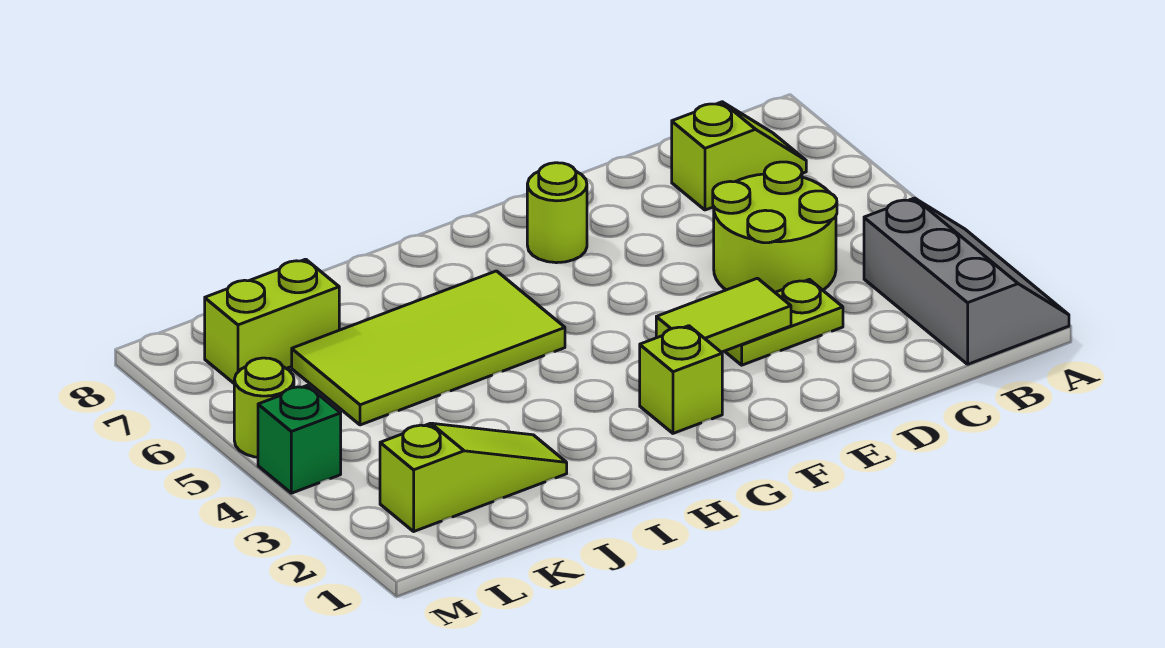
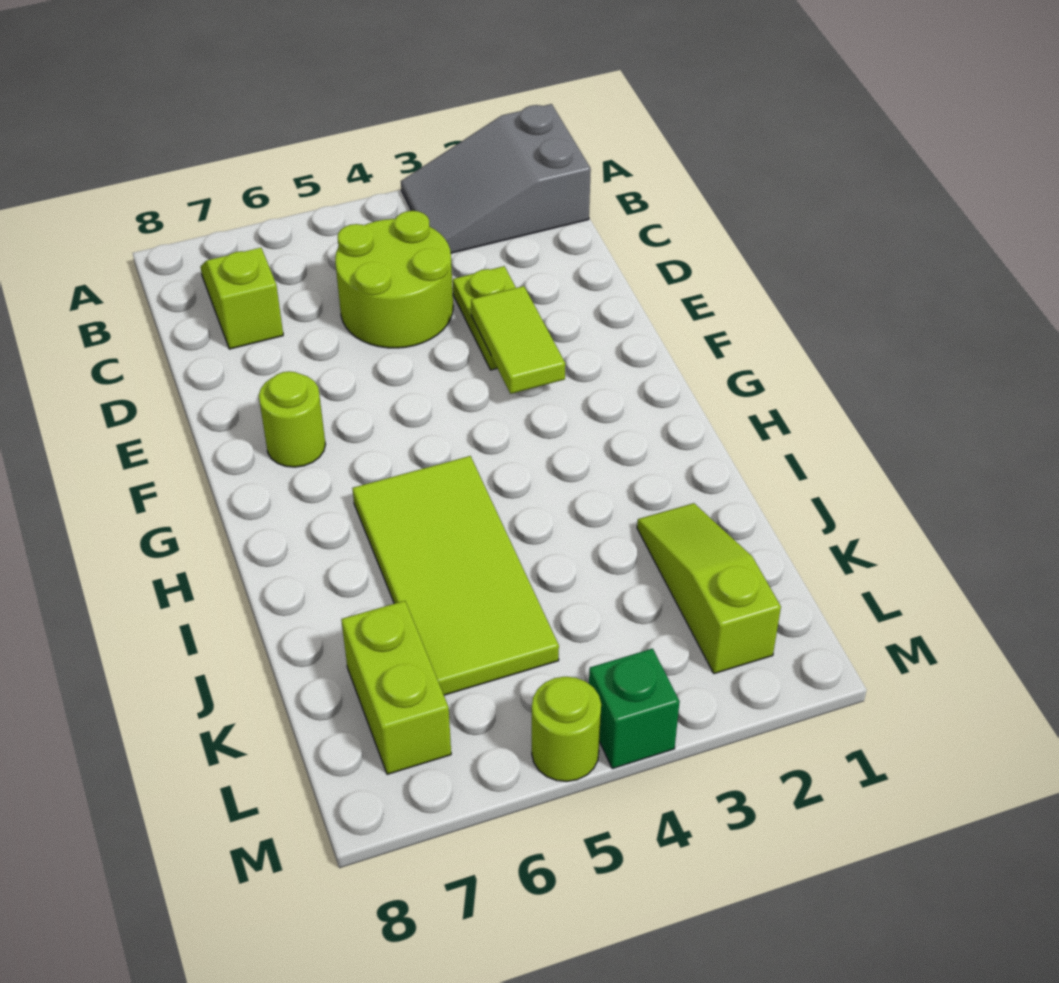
grey slope A1:B3 level 1 top B -> grey slope A1:B3 level 1 top 1
lime brick G2 level 1 -> none

